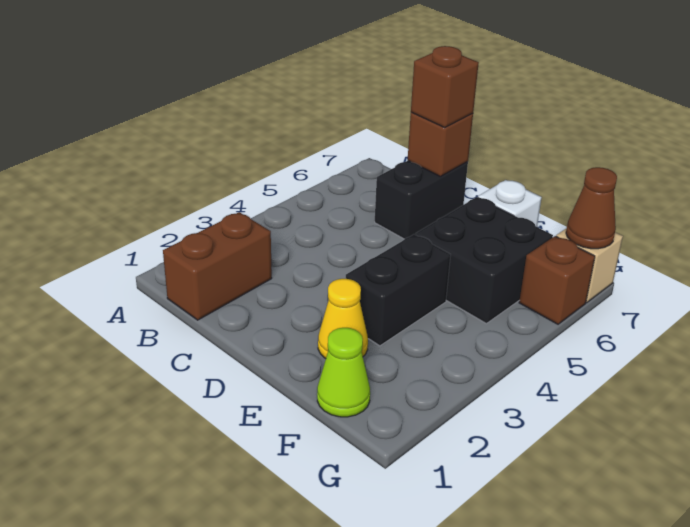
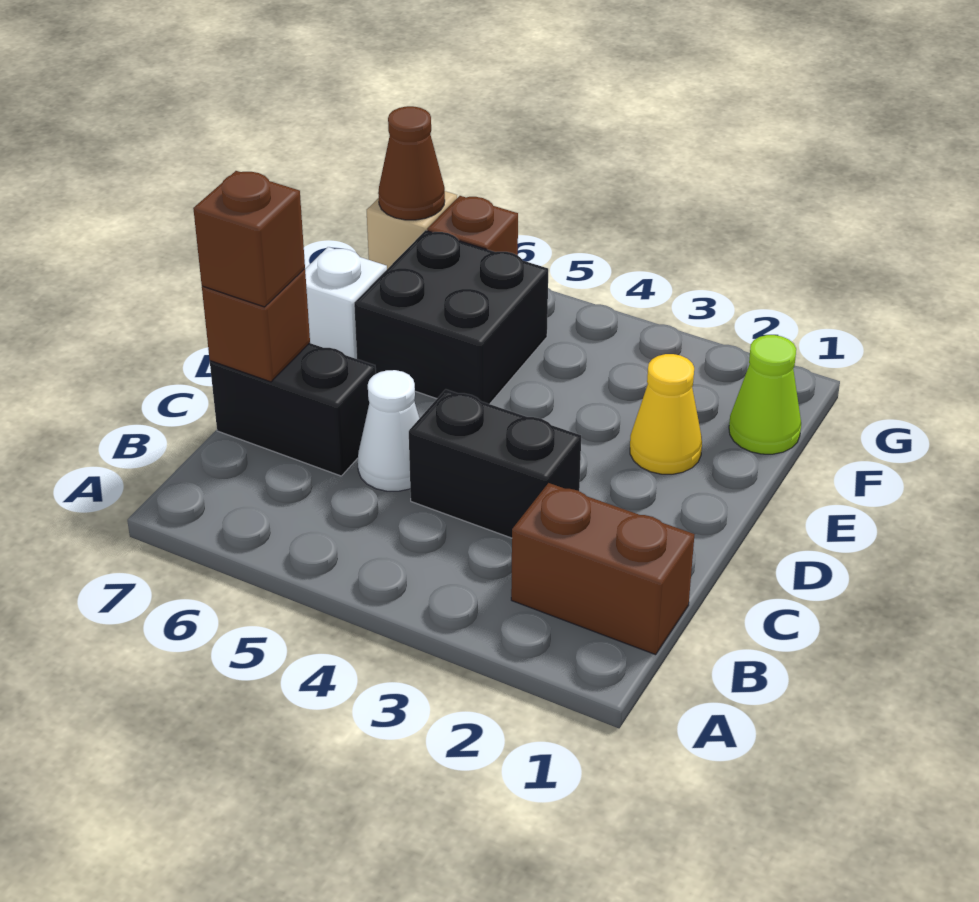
none -> white cone C5 level 1
black brick E3:E4 level 1 -> black brick C3:C4 level 1

